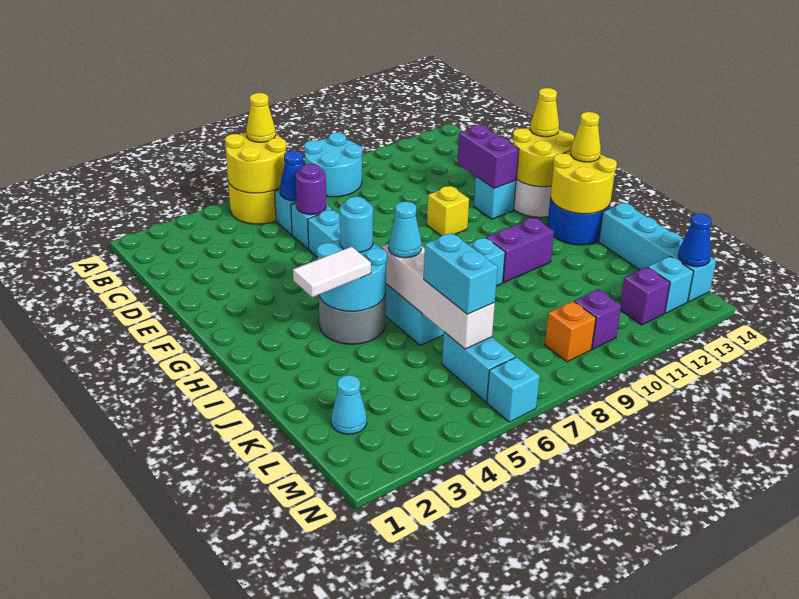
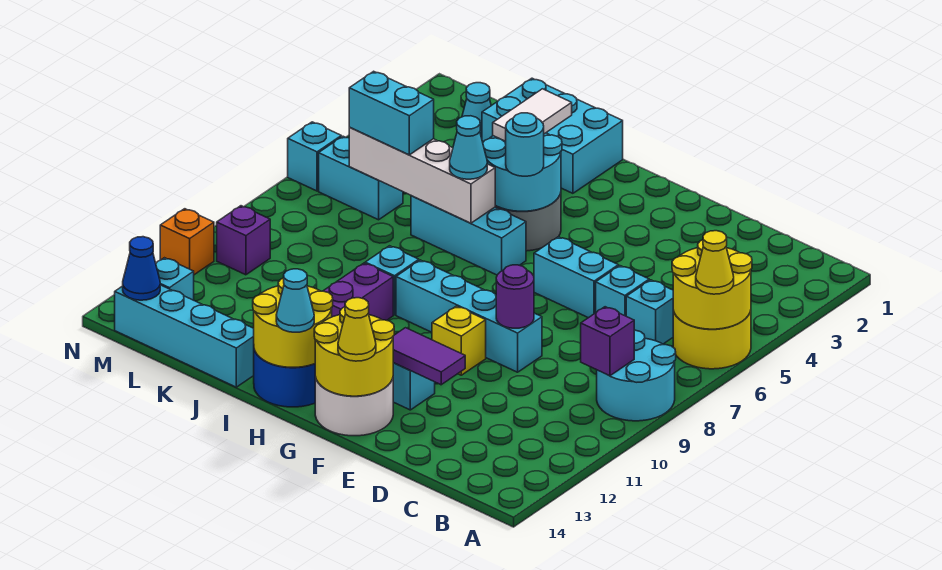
blue cone C6 level 2 -> none
purple round brick D6 level 2 -> purple round brick E9 level 2
none -> cyan brick E9:H9 level 1
purple brick E12:F12 level 2 -> purple tile E12:F12 level 2
yellow cone H14 level 3 -> cyan cone H14 level 3
none -> cyan brick I1:K2 level 1
orange brick M9 level 1 -> orange brick N11 level 1
purple brick M12 level 1 -> purple brick B9 level 2

